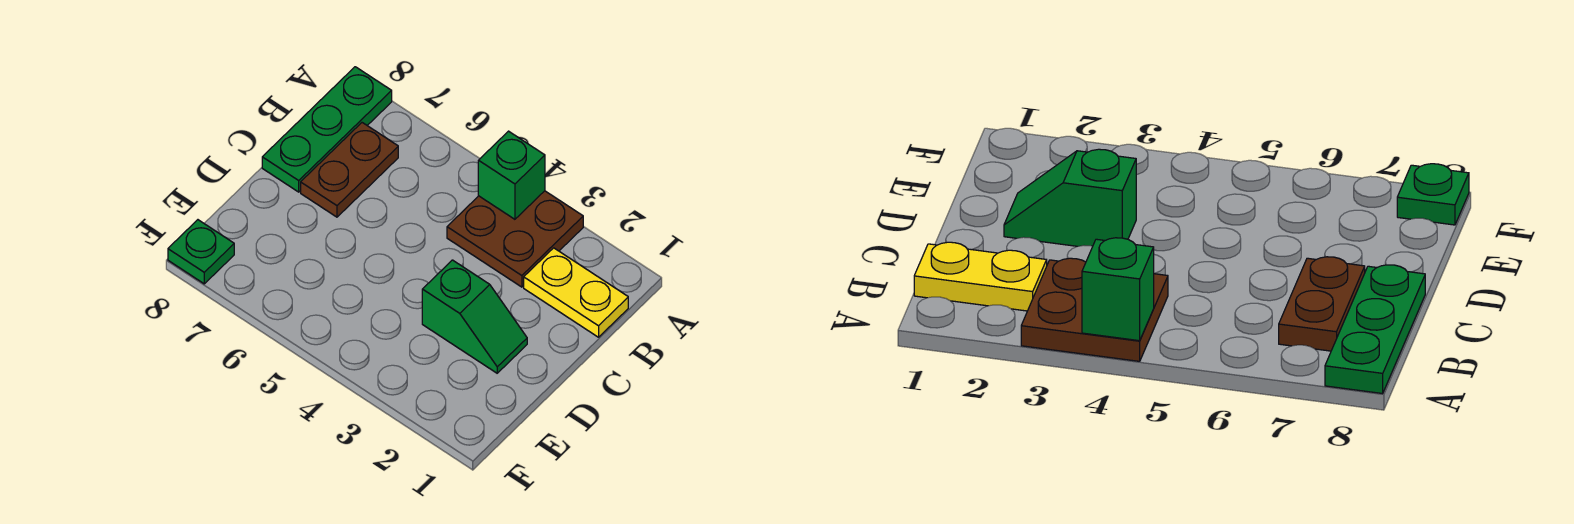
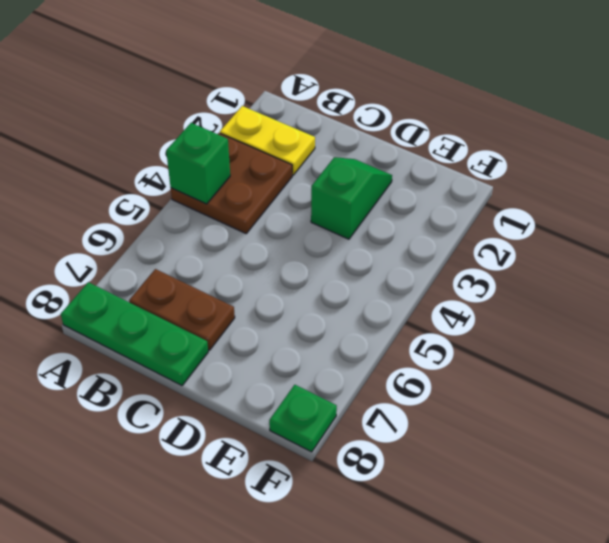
yellow plate B1:B2 level 1 -> yellow plate A2:B2 level 1

